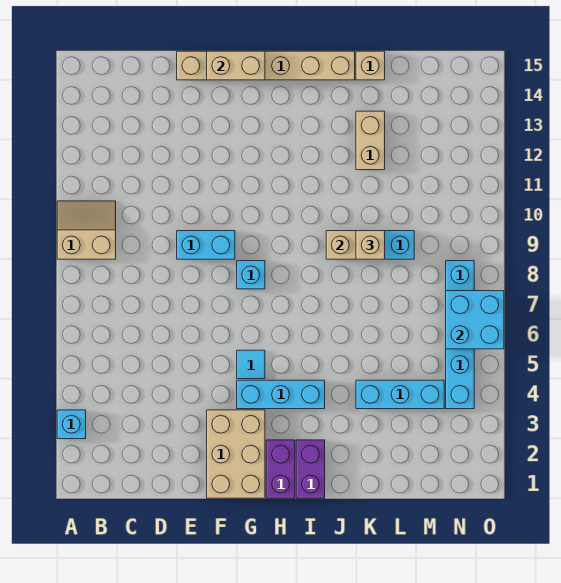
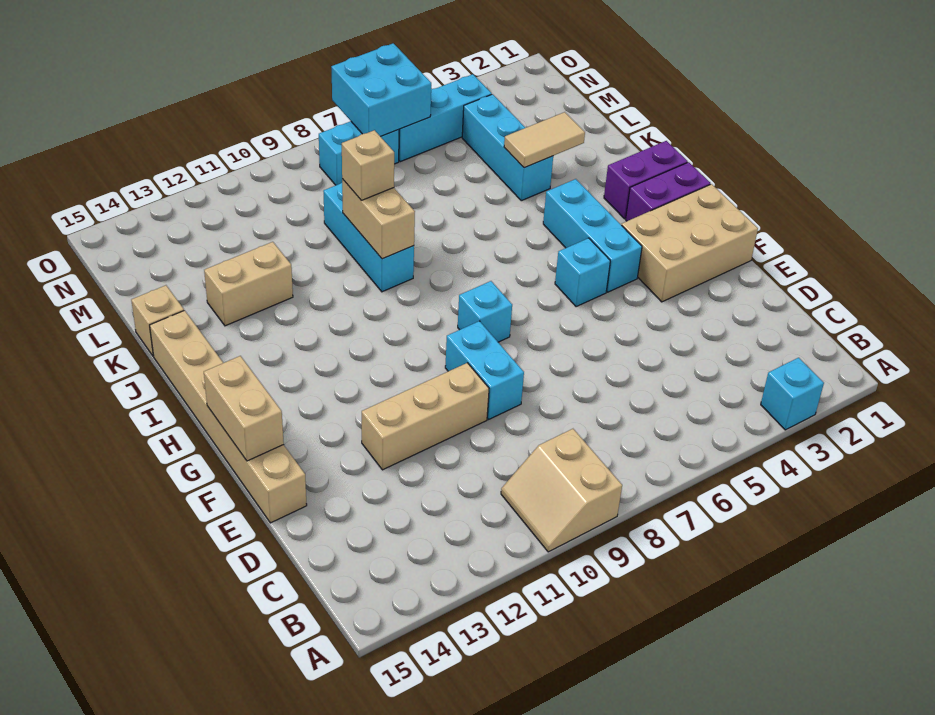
none -> tan brick E10:E12 level 1
cyan tile G5 level 1 -> cyan brick G5 level 1
none -> tan tile K3:K4 level 2

